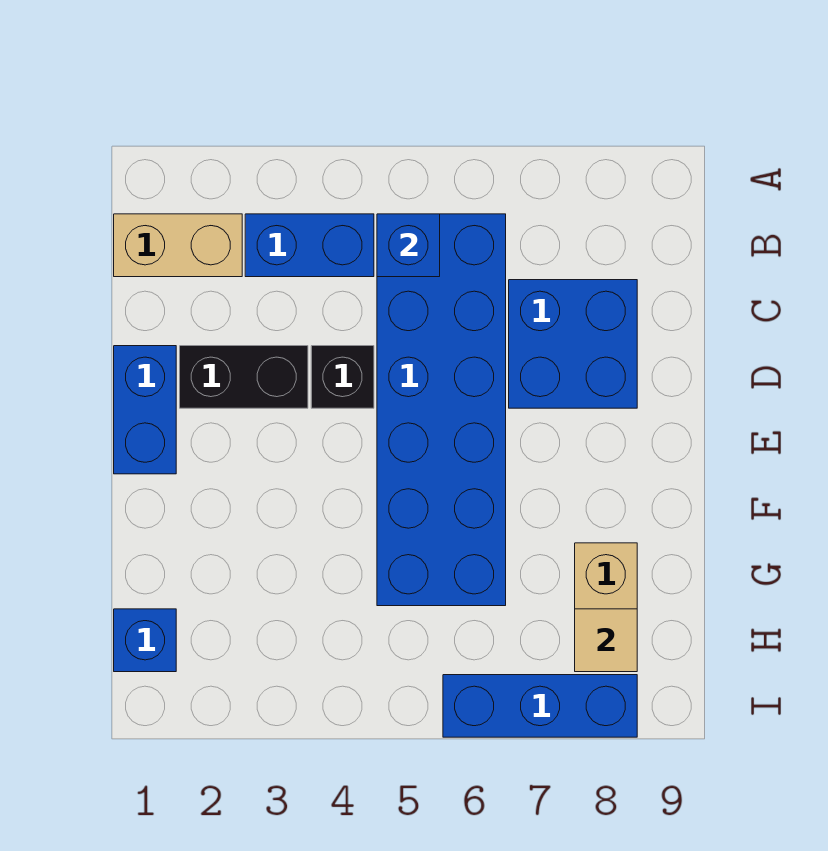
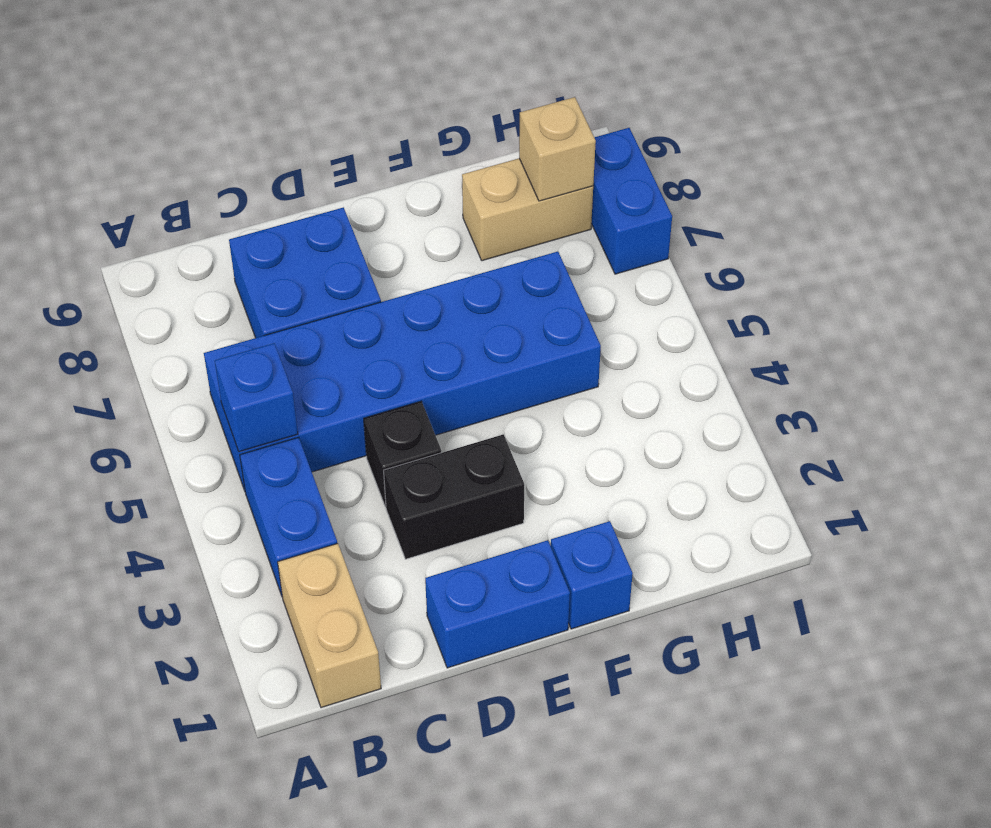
black brick D2:D3 level 1 -> black brick D3:E3 level 1
blue brick H1 level 1 -> blue brick F1 level 1
tan tile H8 level 2 -> tan brick H8 level 2
blue brick I6:I8 level 1 -> blue brick I7:I8 level 1

